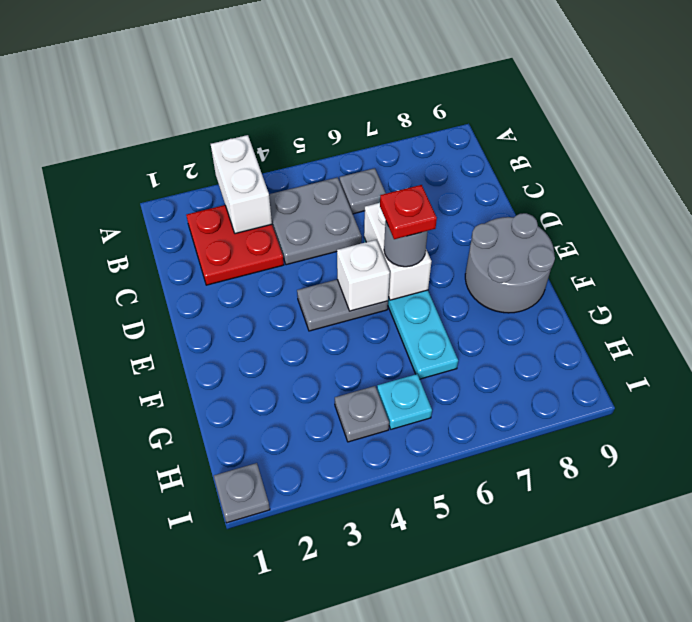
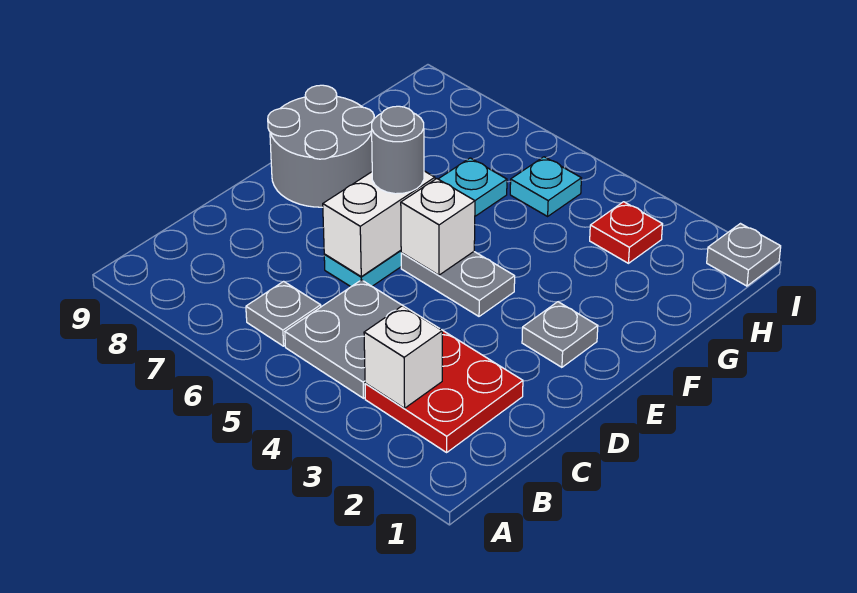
white brick A3:B3 level 2 -> white brick B3 level 2
red plate E6 level 4 -> red plate H3 level 1
grey plate H4 level 1 -> grey plate E2 level 1

